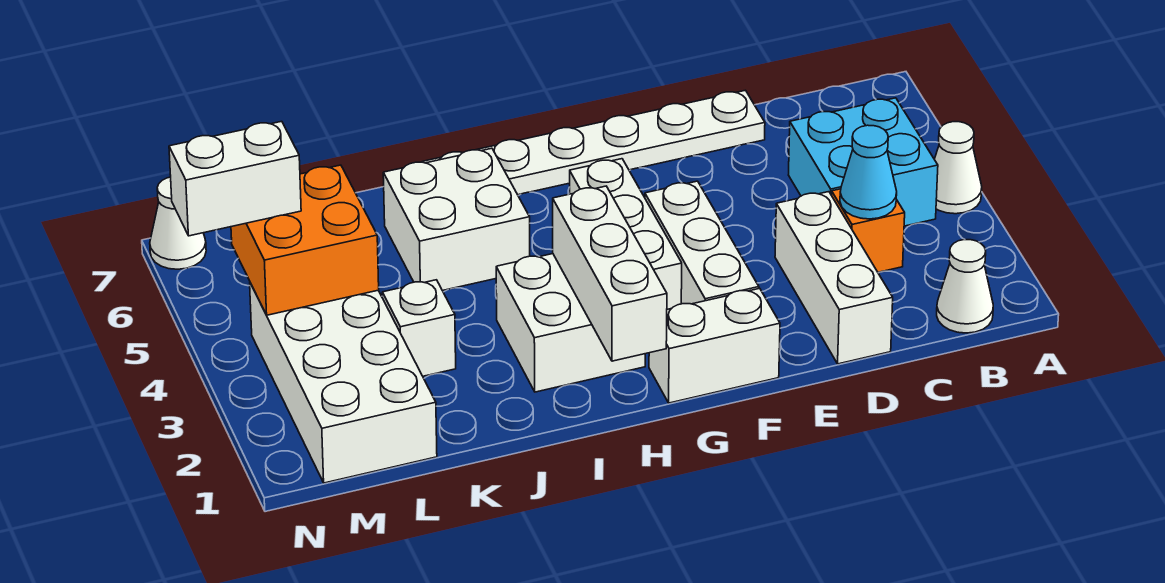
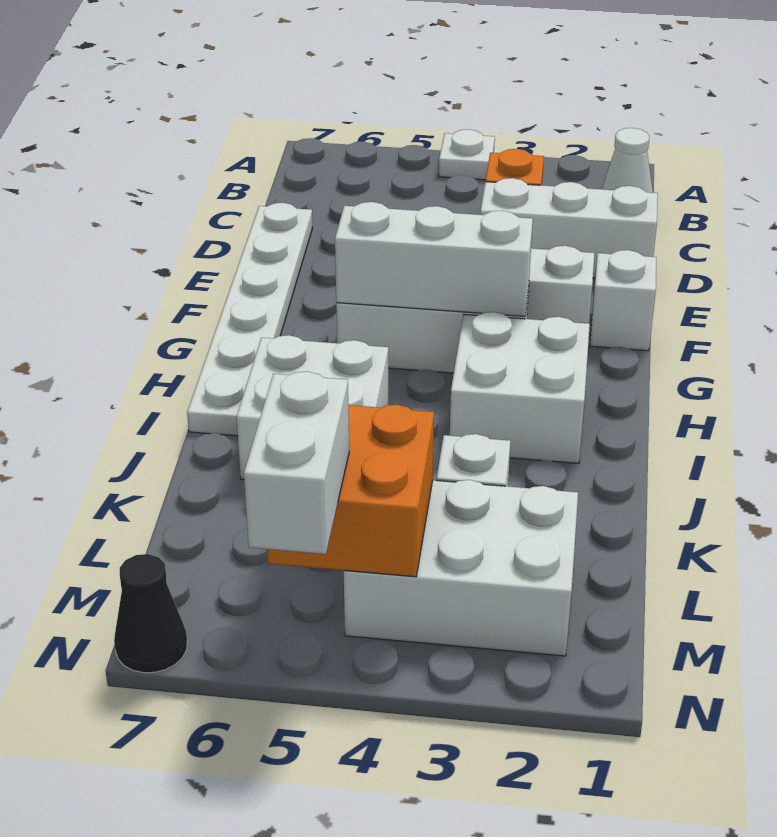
white cone A4 level 1 -> white plate A4 level 1
cyan brick B4:C5 level 1 -> none
cyan cone C3 level 2 -> none
white brick F1:G1 level 1 -> white brick F1 level 1
white brick H1:H3 level 2 -> white brick G3:G5 level 2
white brick L1:M4 level 1 -> white brick L2:M4 level 1
white cone N7 level 1 -> black cone N7 level 1

